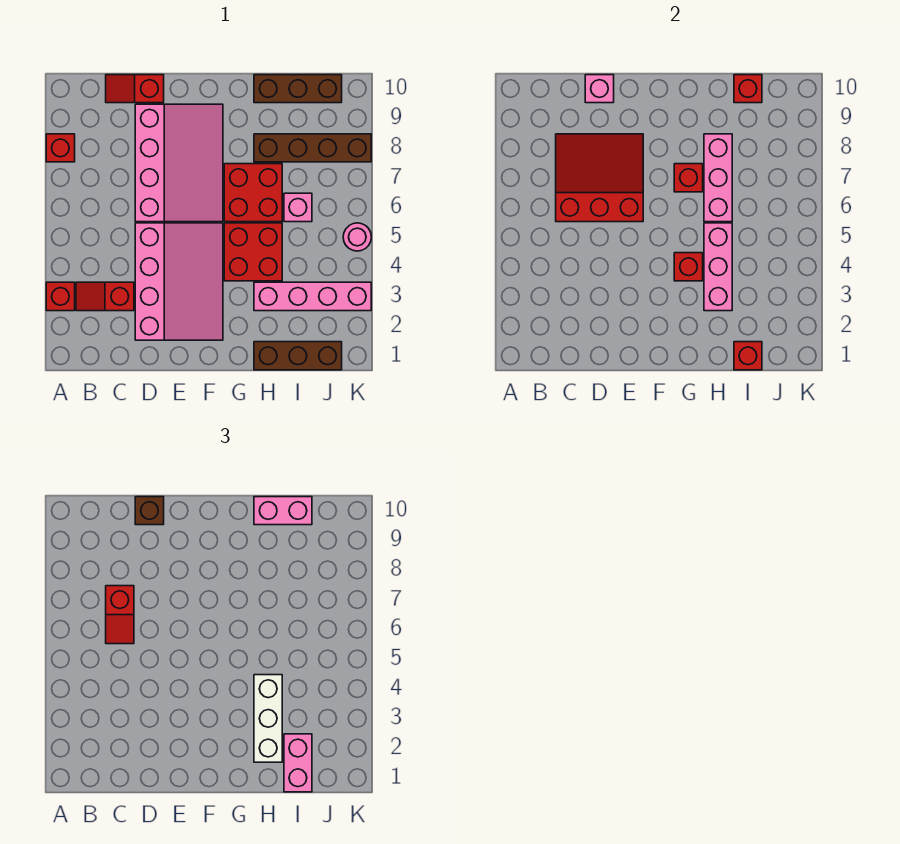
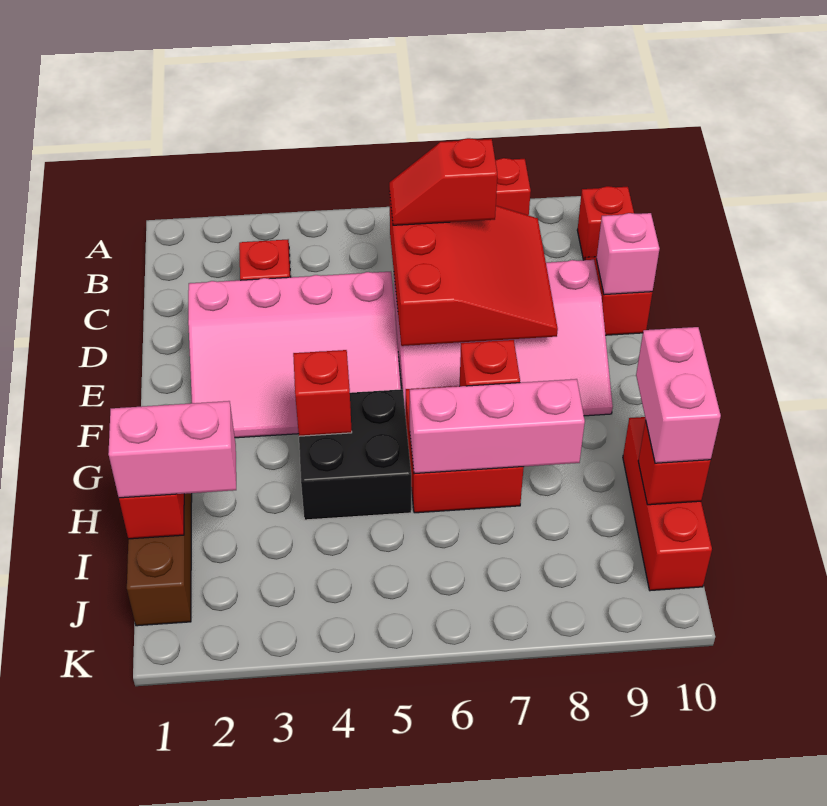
red brick A3 level 1 -> red brick B10 level 1
brown brick D10 level 3 -> none
red brick G4:H5 level 1 -> black brick G4:H5 level 1
white brick H2:H4 level 3 -> none
pink brick H3:K3 level 1 -> none
pink brick H3:H5 level 2 -> none
brown brick H8:K8 level 1 -> none
brown brick H10:J10 level 1 -> red brick H10:J10 level 1
pink brick I6 level 1 -> none
pink round brick K5 level 1 -> none

